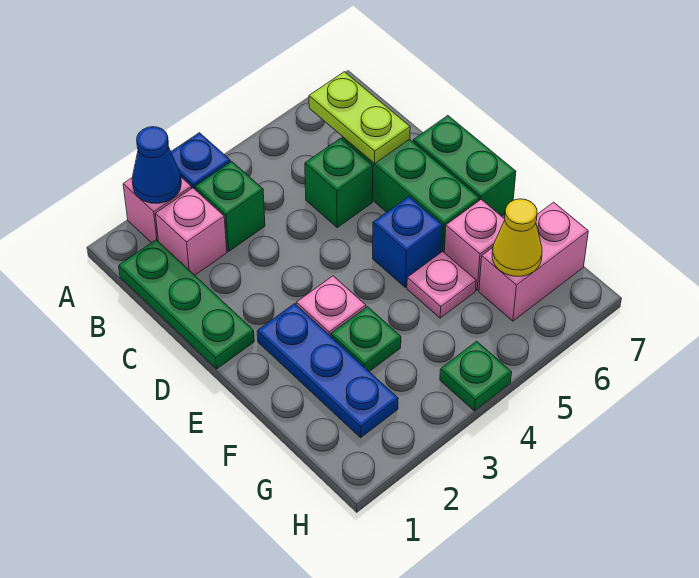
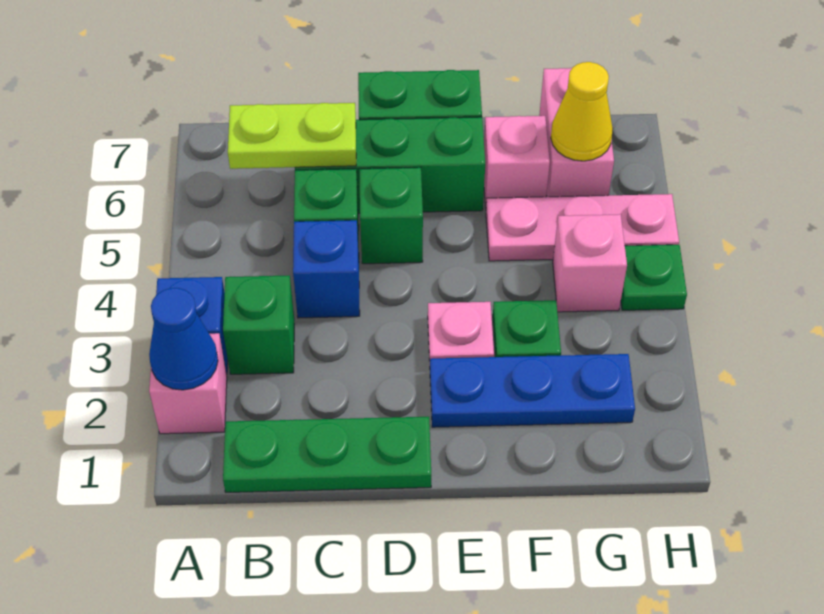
pink brick B2 level 1 -> pink brick G4 level 1
none -> green brick D5 level 1
blue brick E5 level 1 -> blue brick C4 level 1
pink plate F5 level 1 -> pink plate F5:H5 level 1

